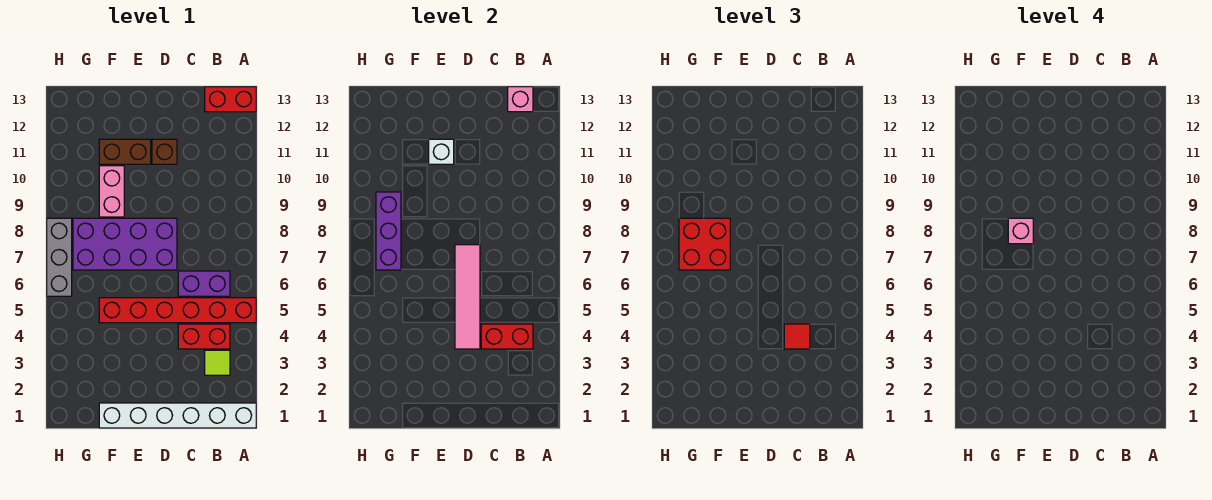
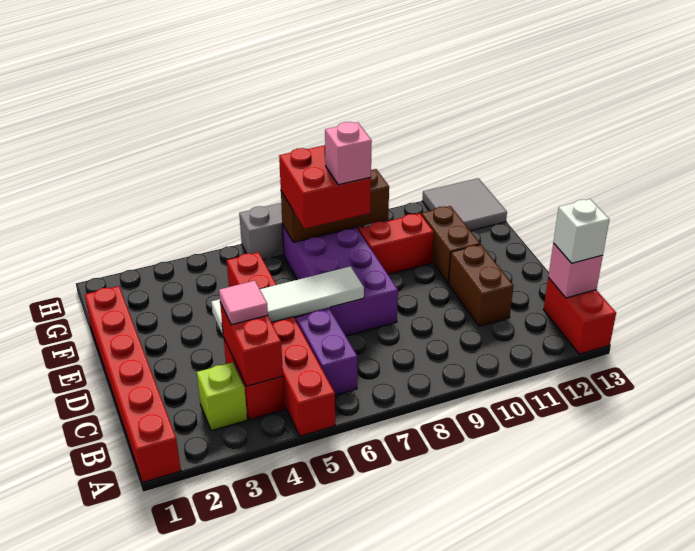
white brick A1:F1 level 1 -> red brick A1:F1 level 1
lime tile B3 level 1 -> lime brick B3 level 1
red tile C4 level 3 -> pink tile C4 level 3
pink tile D4:D7 level 2 -> white tile D4:D7 level 2
brown brick D11 level 1 -> brown brick C11:D11 level 1
white brick E11 level 2 -> white brick B13 level 3
pink brick F9:F10 level 1 -> red brick F9:F10 level 1
purple brick G7:G9 level 2 -> brown brick G7:G9 level 2
none -> grey tile G12:H13 level 1

